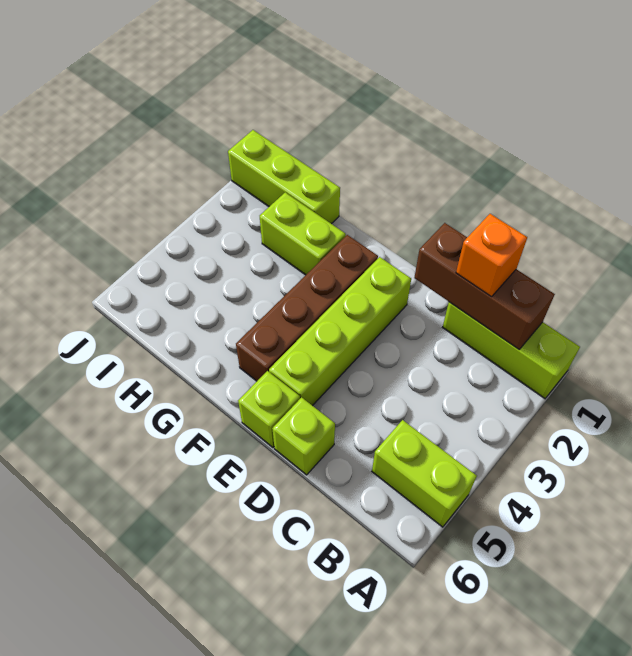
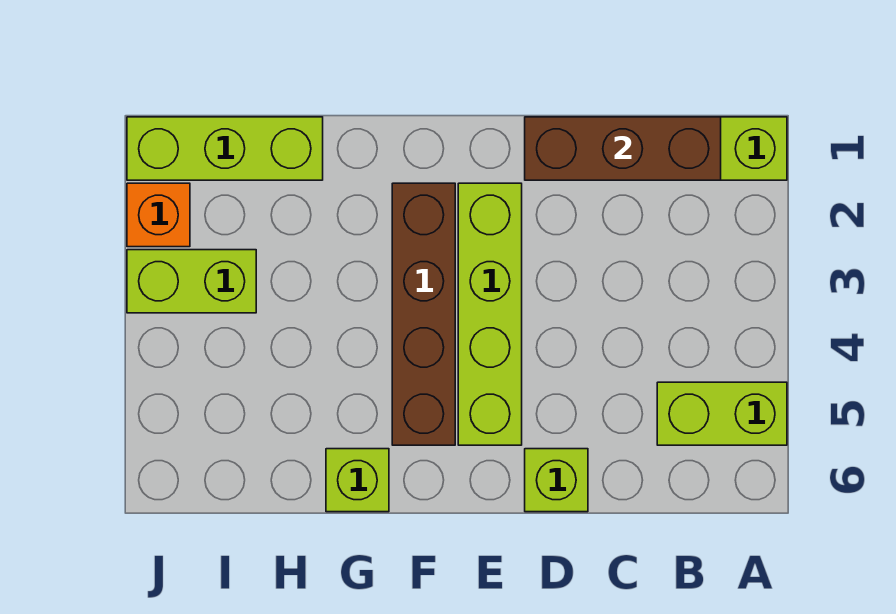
orange brick C1 level 3 -> orange brick J2 level 1
lime brick E6 level 1 -> lime brick G6 level 1
lime brick G2:H2 level 1 -> lime brick I3:J3 level 1

